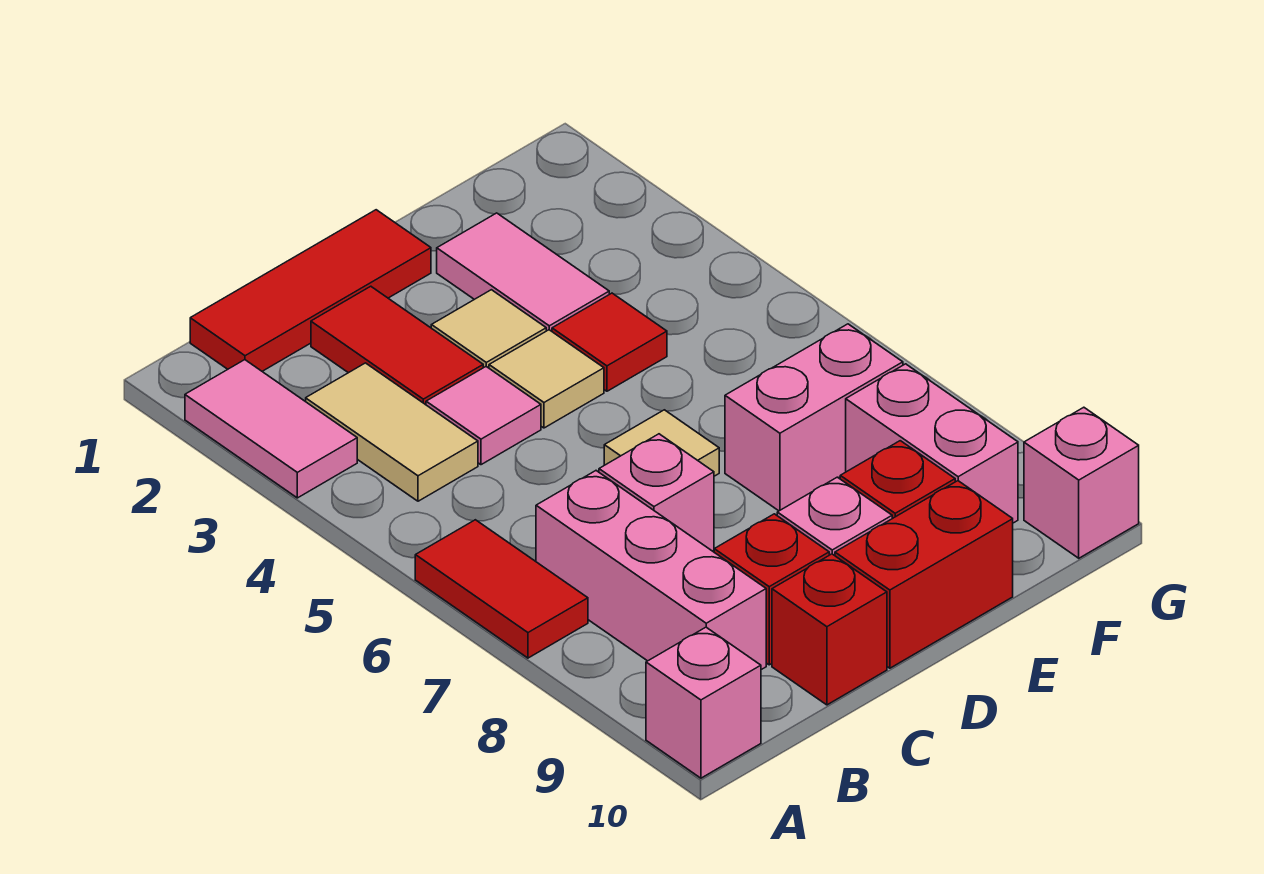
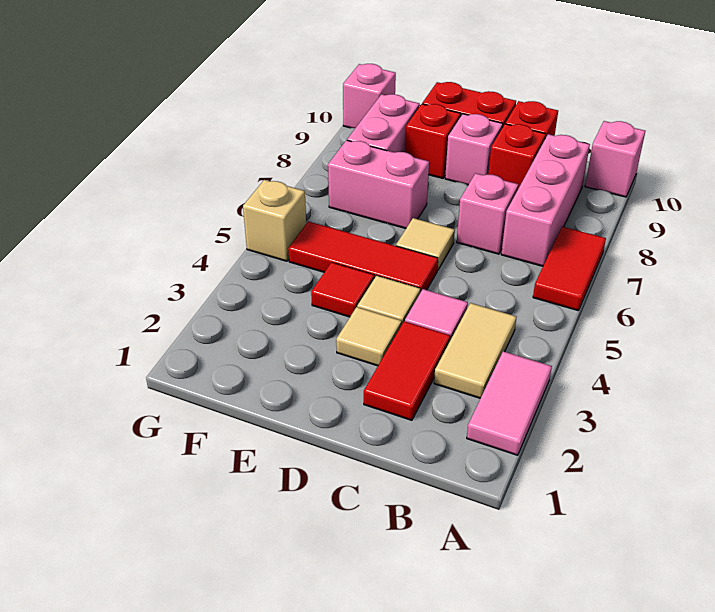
red tile B1:D1 level 1 -> red tile D5:F5 level 1
pink tile E2:E3 level 1 -> none
none -> tan brick G5 level 1

